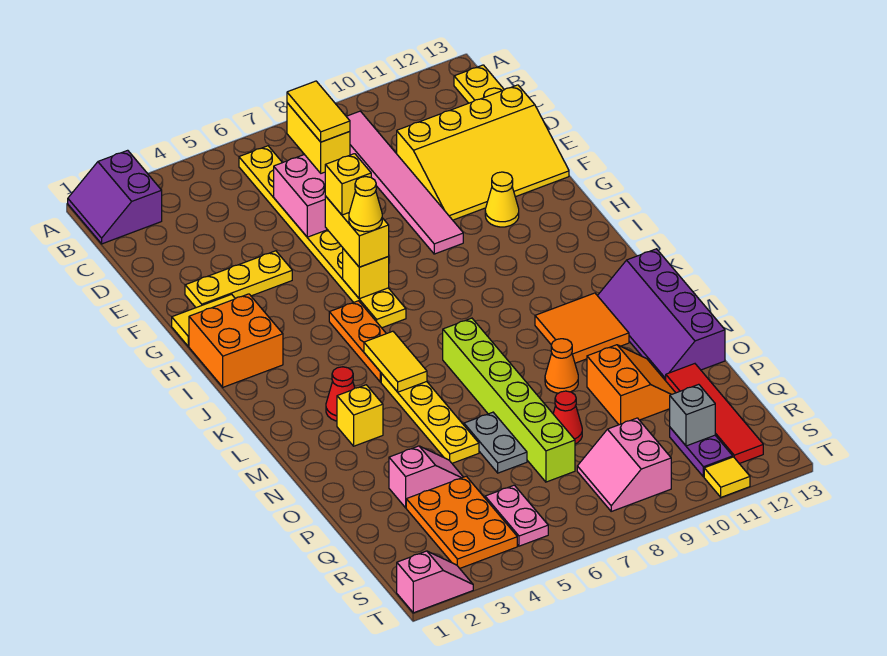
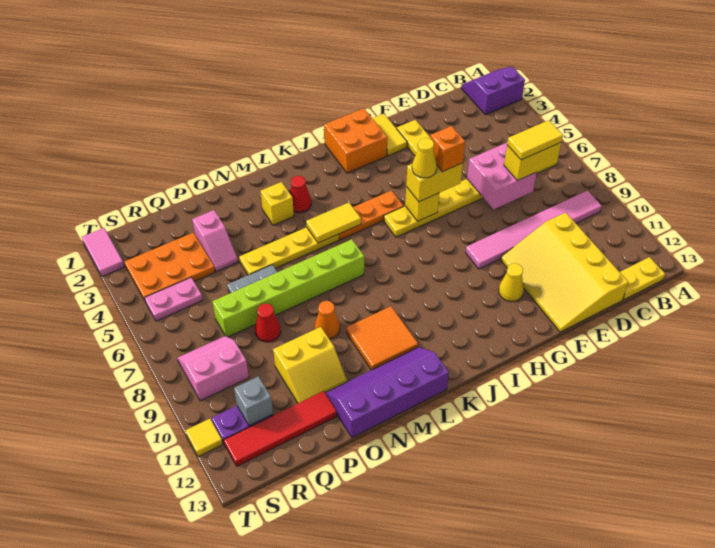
yellow brick G6 level 4 -> orange brick G6 level 4
orange slope O10:P11 level 1 top 10 -> yellow slope O10:P11 level 1 top 10
pink slope T1:T2 level 1 top 1 -> pink tile T1:T2 level 1

